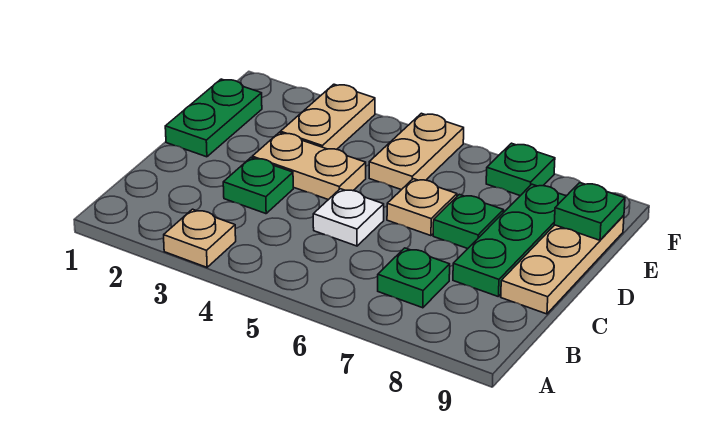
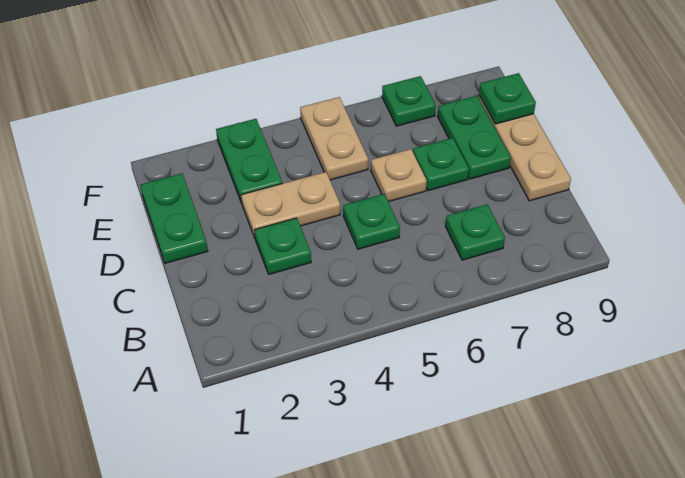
tan plate A3 level 1 -> none
white plate C5 level 1 -> green plate C5 level 1
green plate C8:E8 level 1 -> green plate D8:E8 level 1
tan plate E3:F3 level 1 -> green plate E3:F3 level 1

